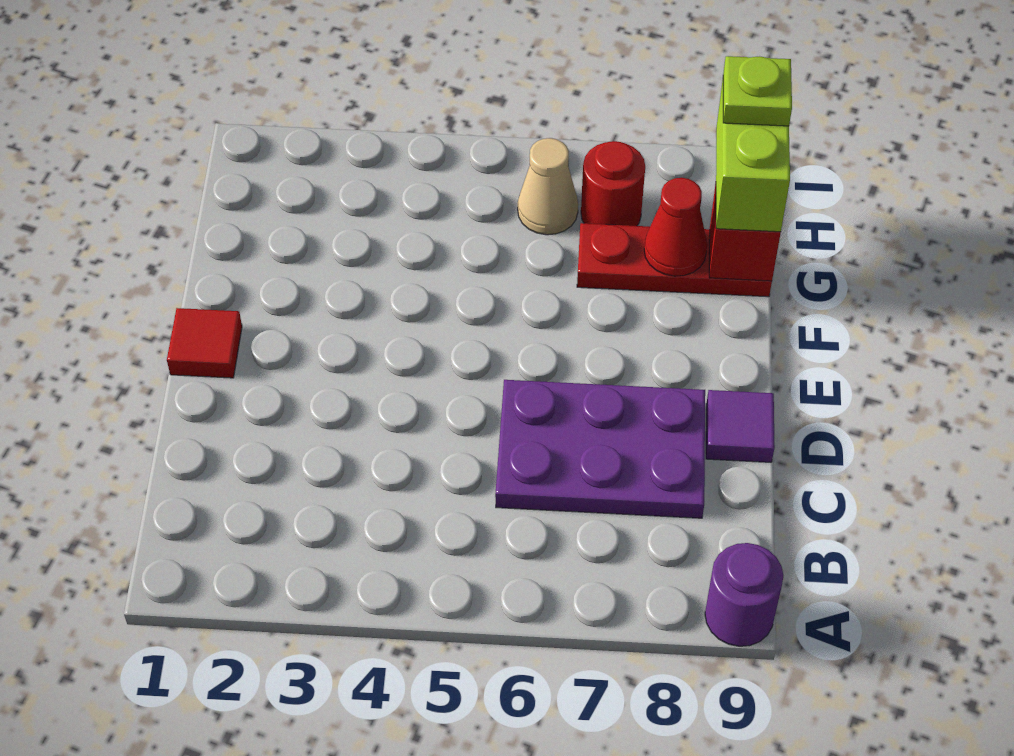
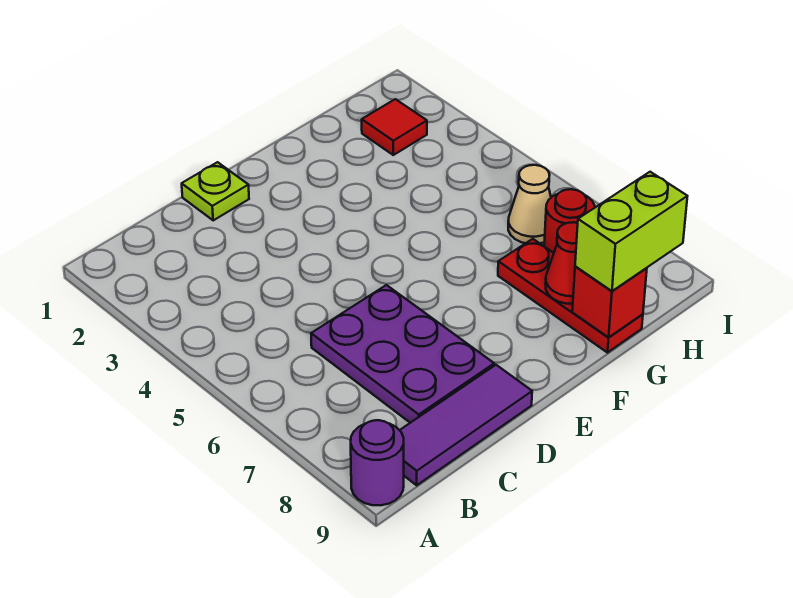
purple tile D9 level 1 -> purple tile B9:D9 level 1
red tile E1 level 1 -> red tile H2 level 1
lime plate H9 level 4 -> lime plate D1 level 1

